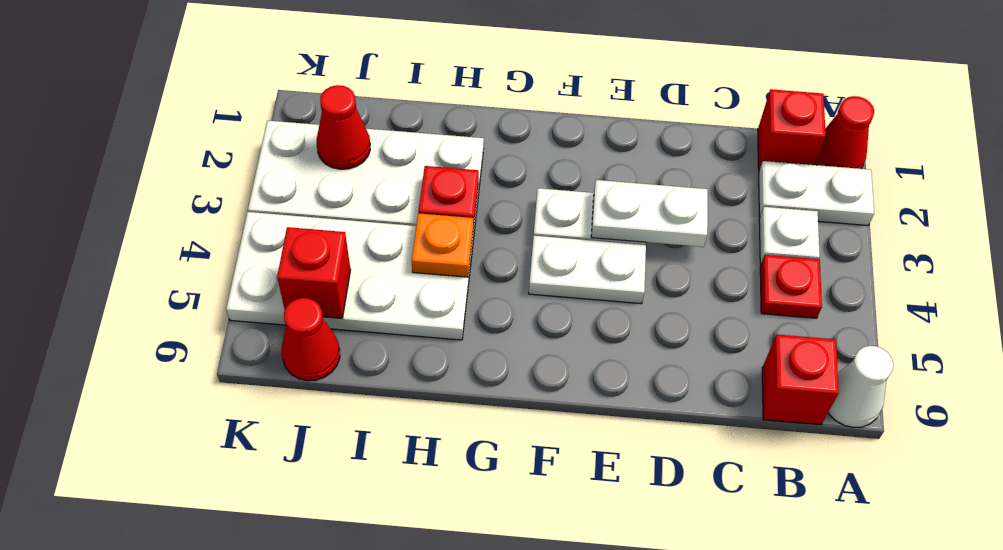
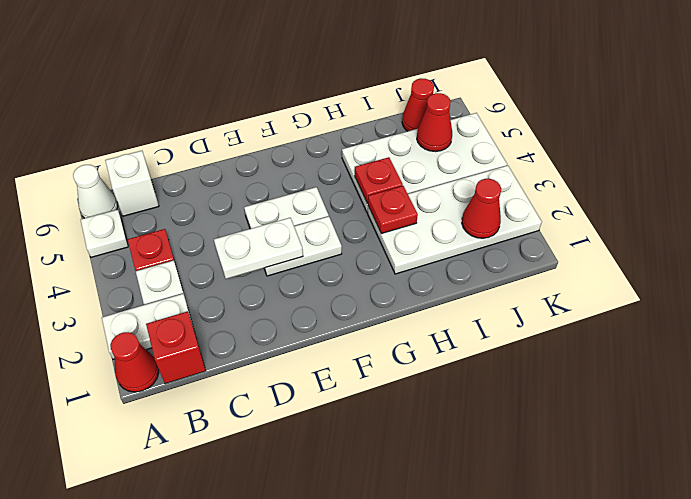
none -> white plate A5 level 1
red brick B6 level 1 -> white brick B6 level 1
orange plate H4 level 2 -> red plate H4 level 2
red brick J5 level 2 -> red cone J5 level 2

